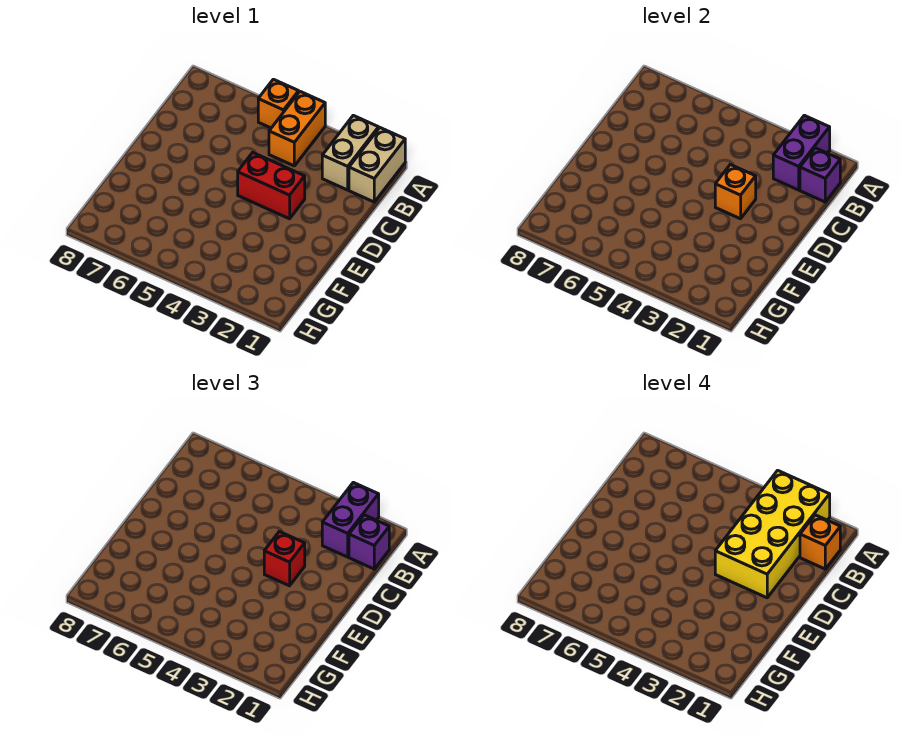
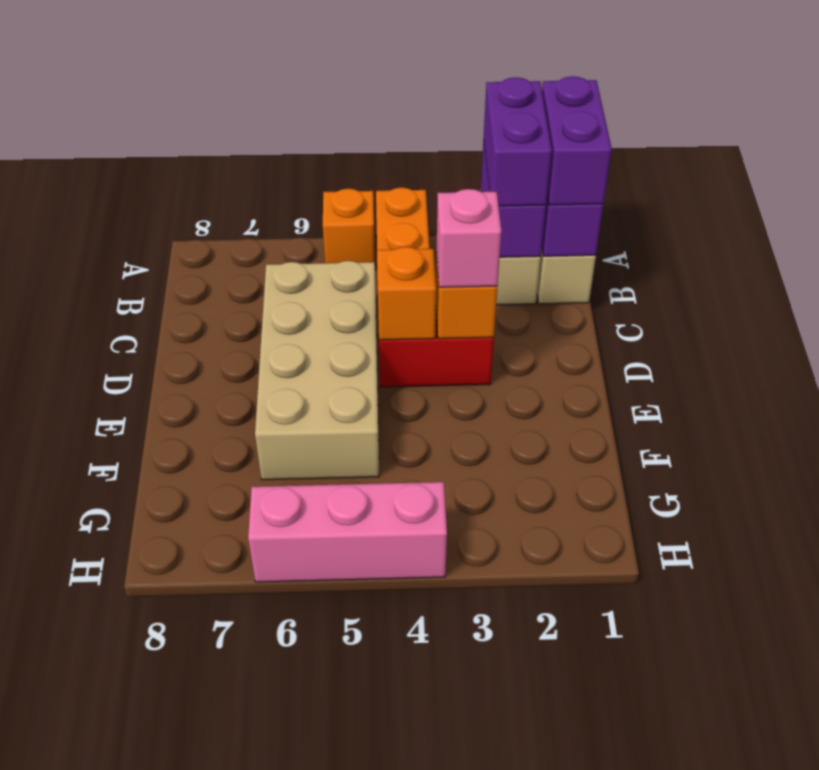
yellow brick A2:D3 level 4 -> none
purple brick B1 level 3 -> purple brick A1:B1 level 3
orange brick B1 level 4 -> orange brick D4 level 2
none -> tan brick C5:F6 level 1
red brick D3 level 3 -> pink brick D3 level 3
none -> pink brick H4:H6 level 1

